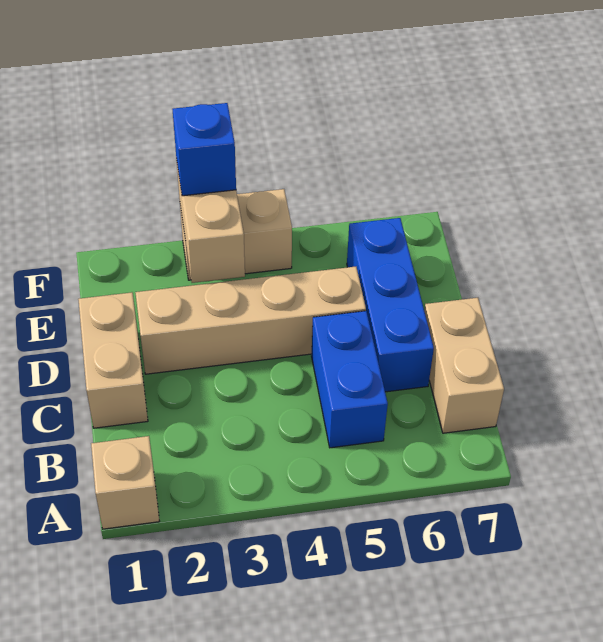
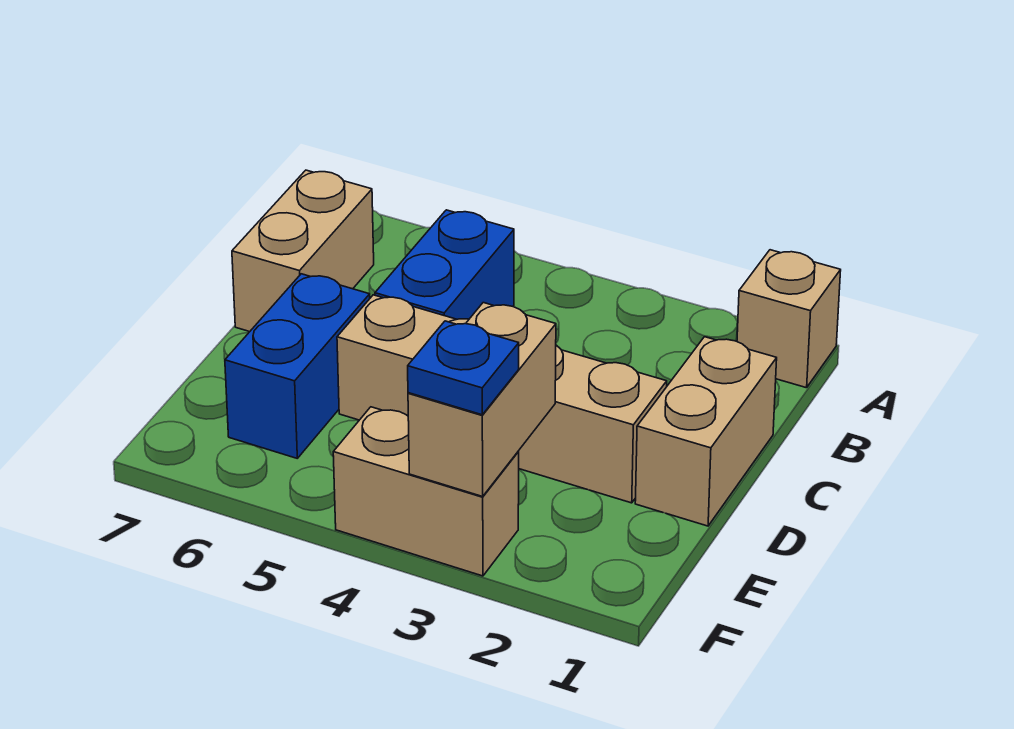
blue brick C6:E6 level 1 -> blue brick D6:E6 level 1
blue brick F3 level 3 -> blue plate F3 level 3

